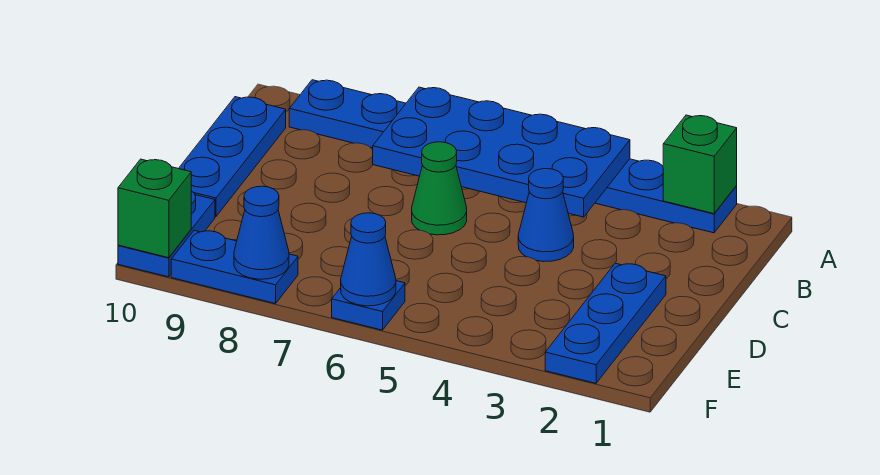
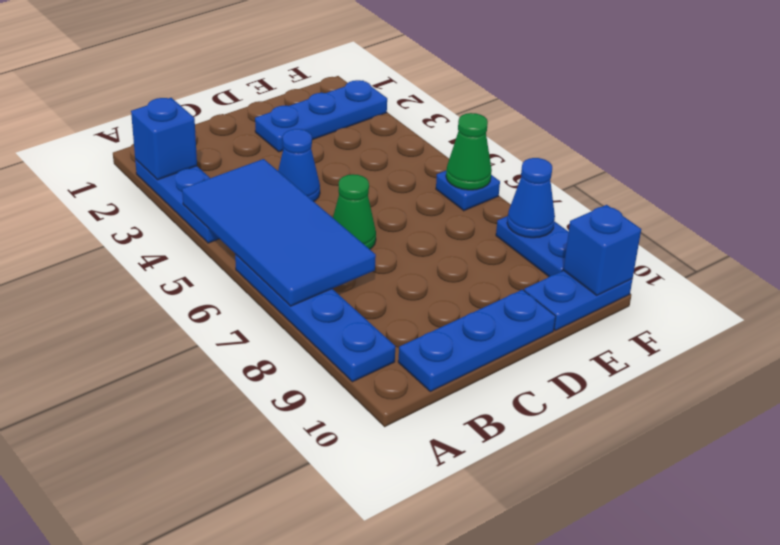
green brick A2 level 2 -> blue brick A2 level 2
blue plate A4:B7 level 2 -> blue tile A4:B7 level 2
blue cone F6 level 2 -> green cone F6 level 2
green brick F10 level 2 -> blue brick F10 level 2

